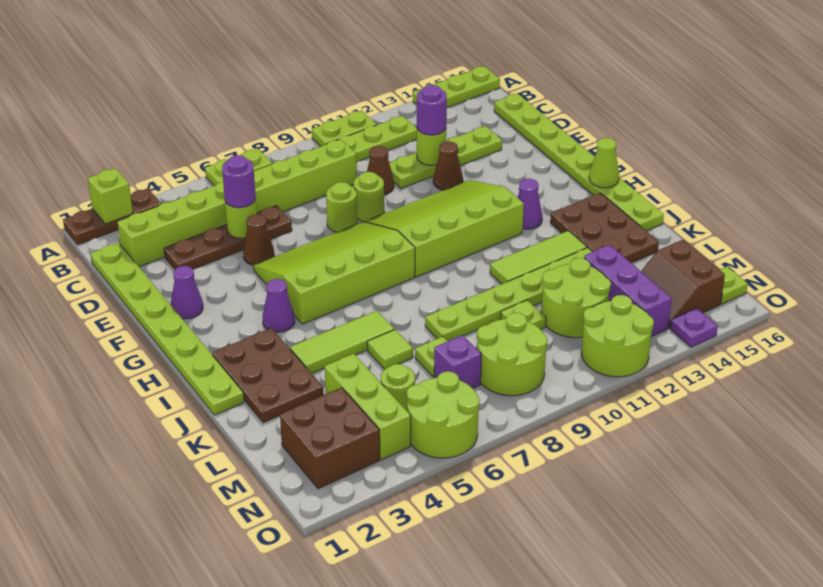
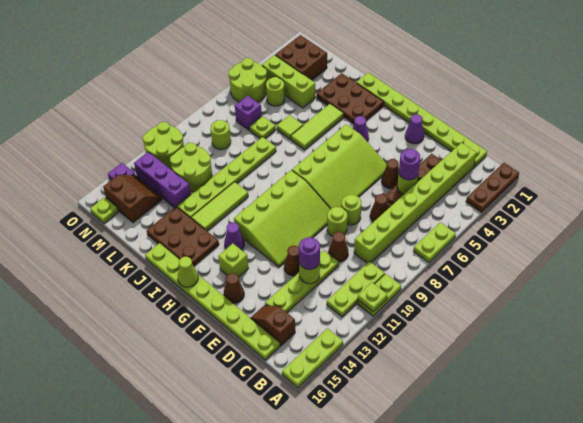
lime brick A2 level 2 -> lime brick G14 level 1
none -> brown slope C15:D15 level 1 top C
none -> brown cone D7 level 1
none -> brown cone F15 level 1
lime plate L10 level 1 -> lime plate A11 level 2
lime round brick M8:N9 level 1 -> lime round brick M9 level 1

